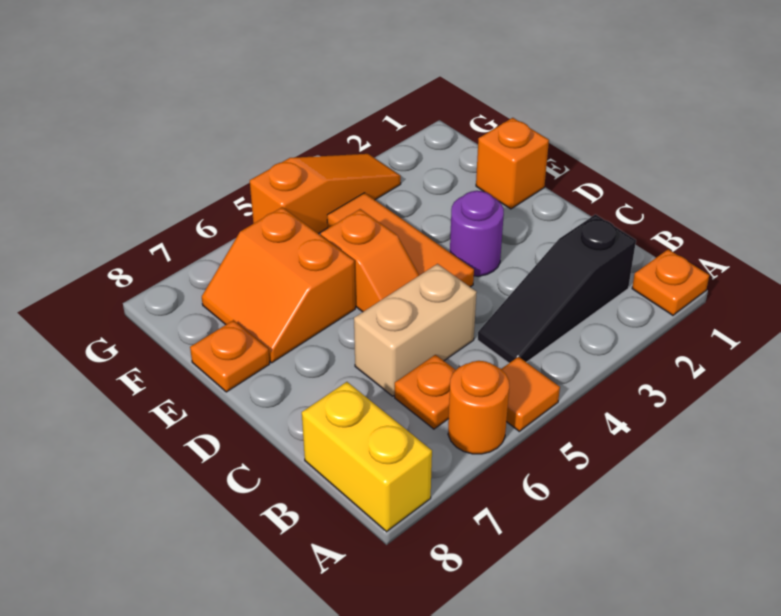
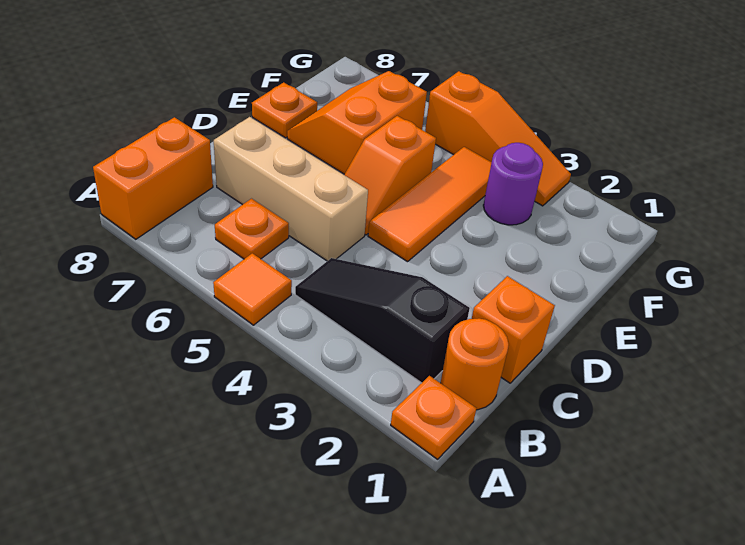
orange round brick A6 level 1 -> orange round brick B1 level 1
yellow brick A8:B8 level 1 -> orange brick A8:B8 level 1
tan brick C5:C6 level 1 -> tan brick C5:C7 level 1
purple round brick D3 level 1 -> purple round brick F3 level 1
orange brick E1 level 1 -> orange brick C1 level 1

